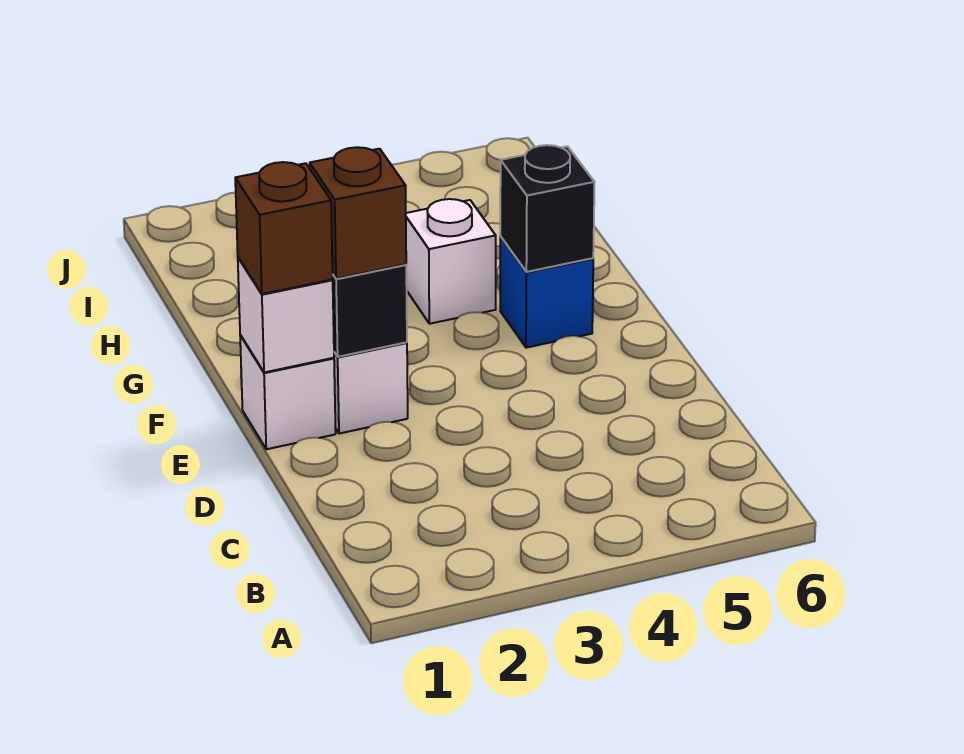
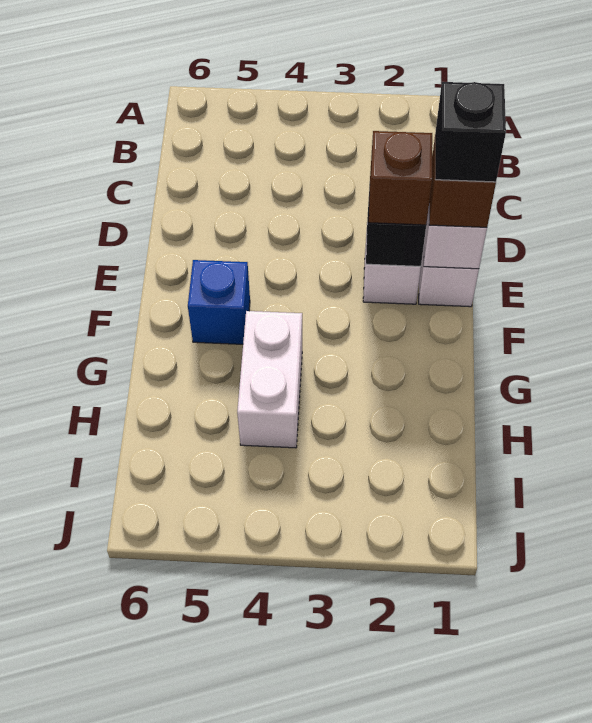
black brick F5 level 2 -> black brick E1 level 4
white brick G4 level 1 -> white brick G4:H4 level 1

